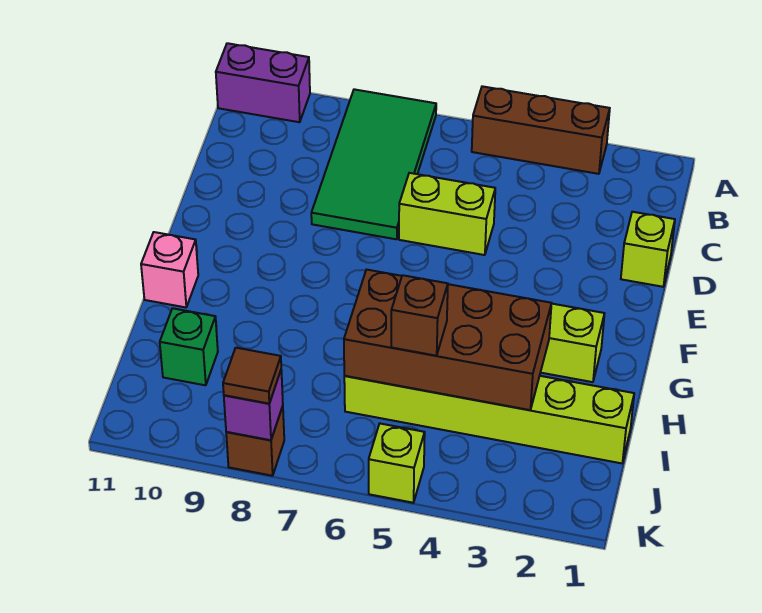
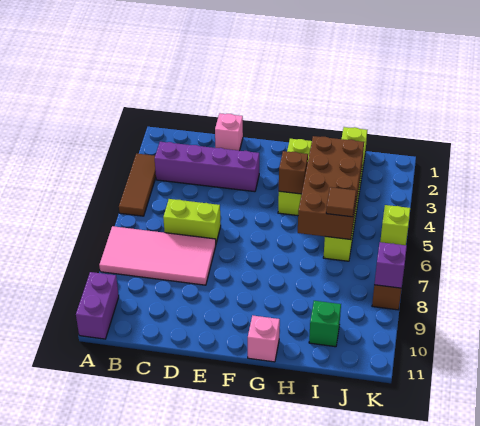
brown brick A3:A5 level 1 -> brown tile A3:A5 level 1
green tile A7:D8 level 1 -> pink tile A7:D8 level 1
none -> purple brick B3:E3 level 1
lime brick D1 level 1 -> pink brick D1 level 1
lime brick D5:D6 level 1 -> lime brick C6:D6 level 1
brown brick I5 level 3 -> brown brick G4 level 2
brown tile K8 level 3 -> brown tile I6 level 3

